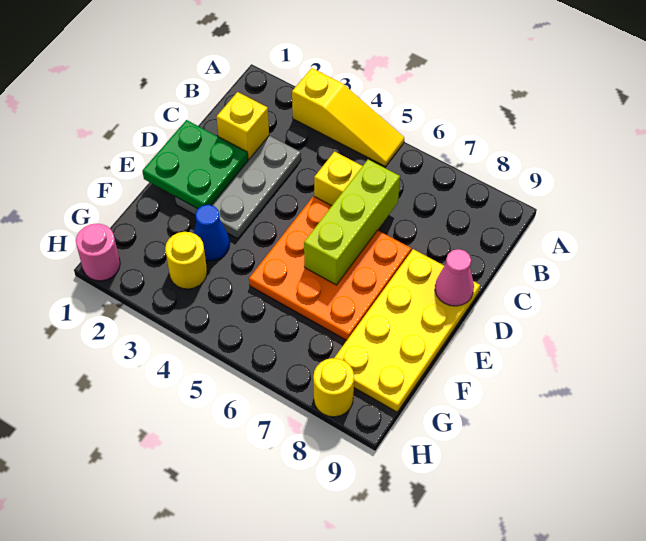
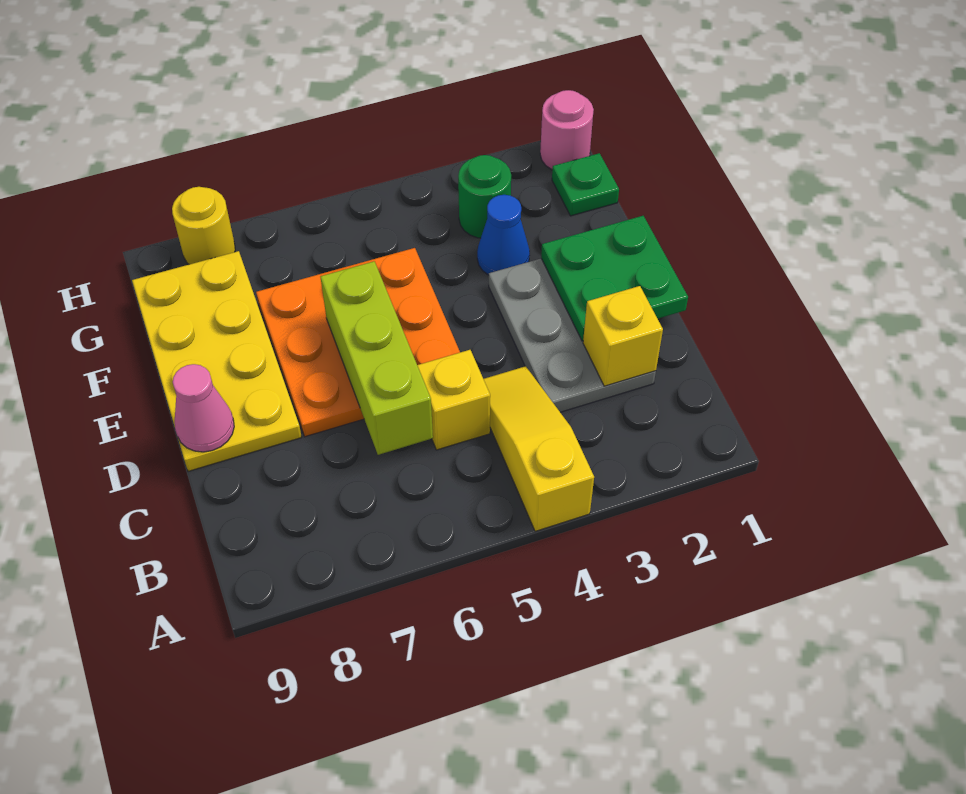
yellow slope A3:A5 level 1 top 3 -> yellow slope A4:C4 level 1 top A
none -> green plate G1 level 1
yellow round brick G3 level 1 -> green round brick G3 level 1

